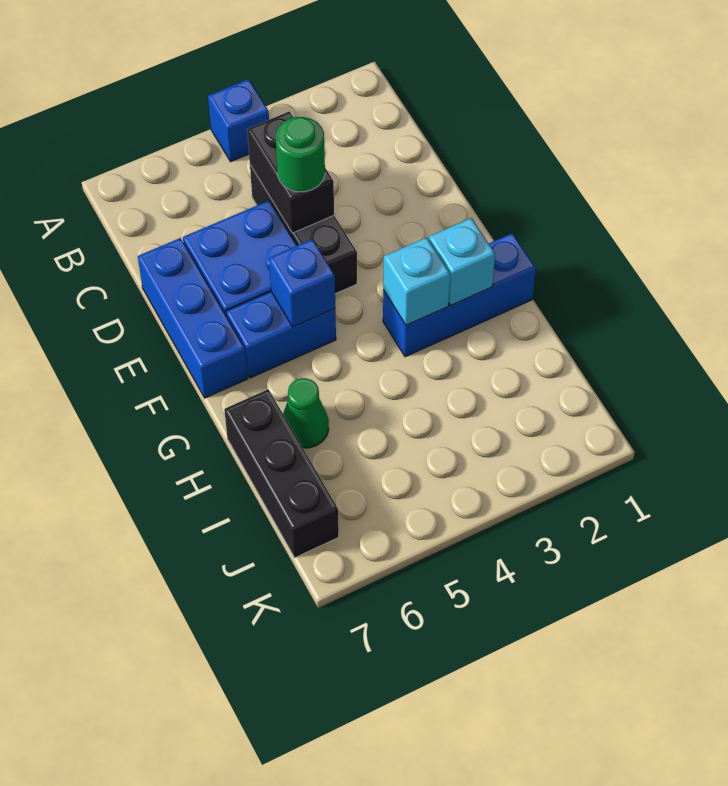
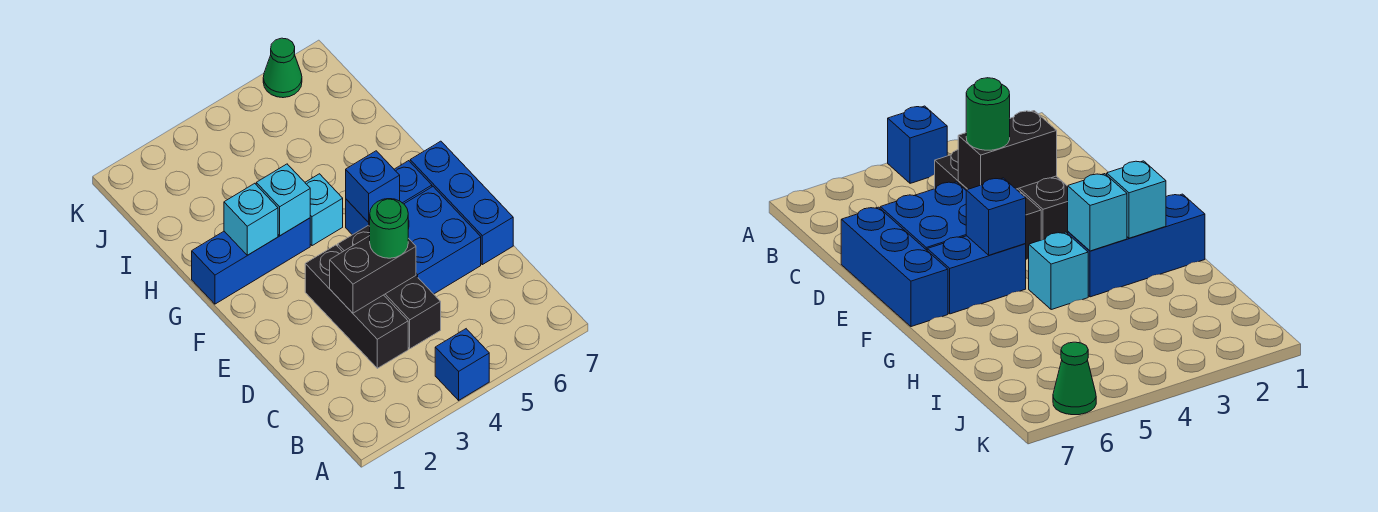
black brick C4:D4 level 2 -> black brick D3:D4 level 2
none -> cyan brick G4 level 1
green cone H6 level 1 -> green cone K6 level 1
black brick H7:J7 level 1 -> black brick C3:E3 level 1

